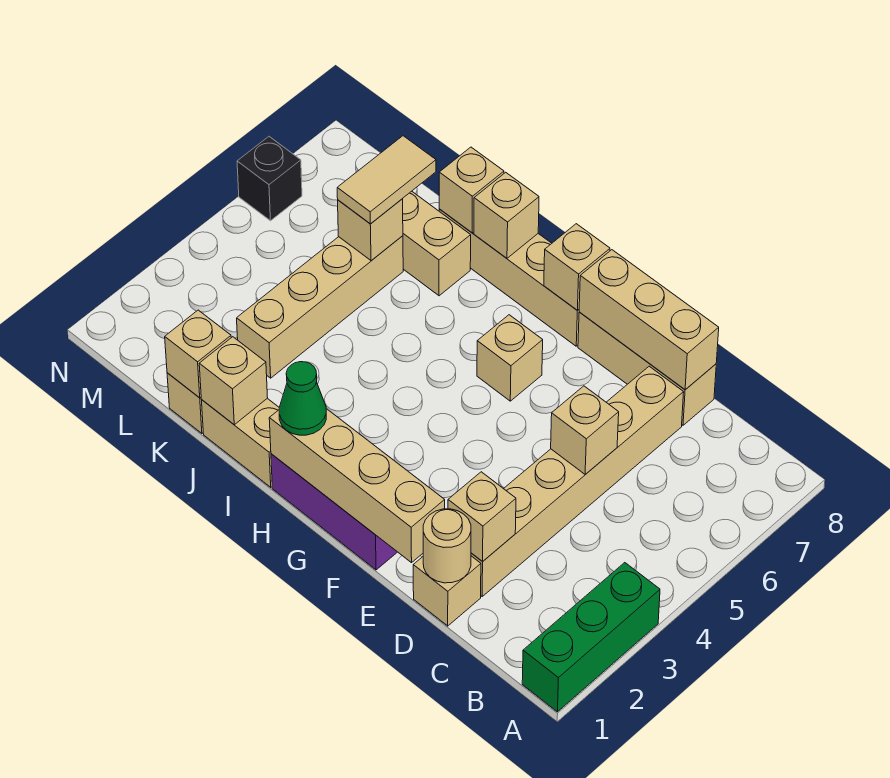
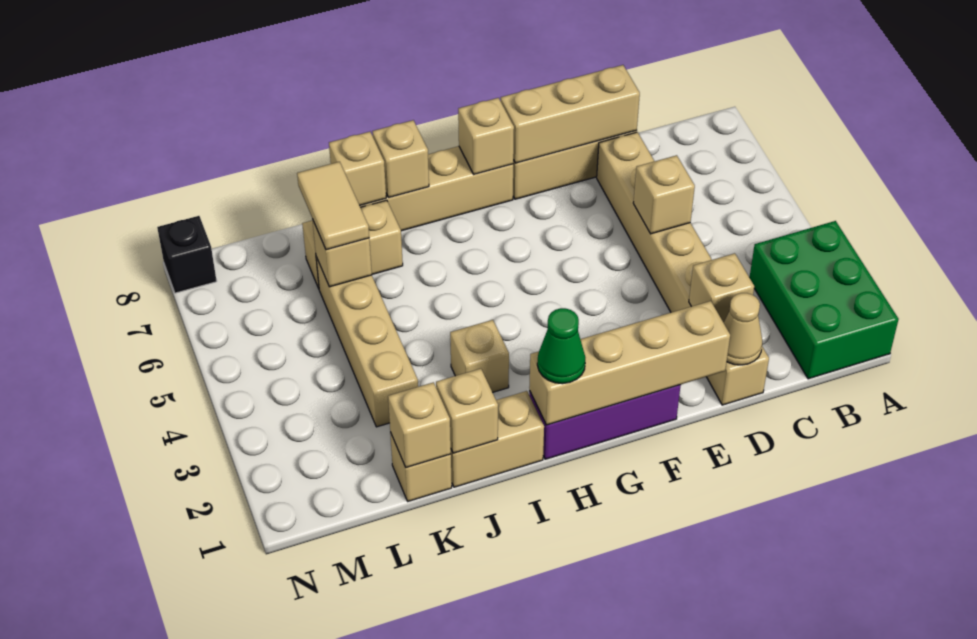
green brick A1:A3 level 1 -> green brick A1:B3 level 1
tan round brick D1 level 2 -> tan cone D1 level 2
tan brick G6 level 1 -> tan brick I3 level 1
black brick N6 level 1 -> black brick N8 level 1

